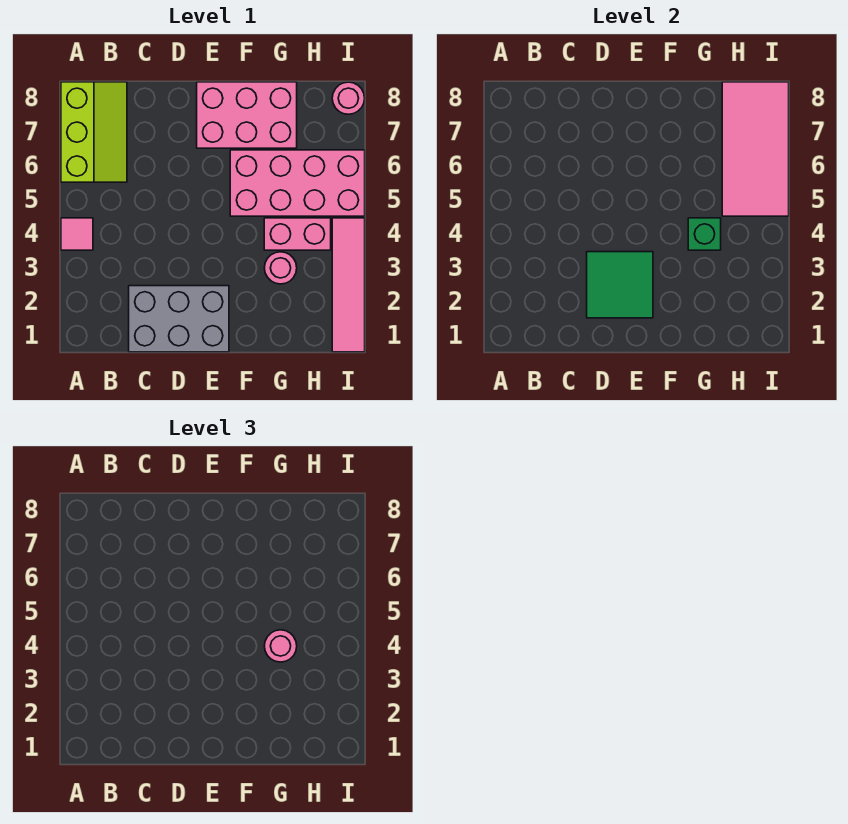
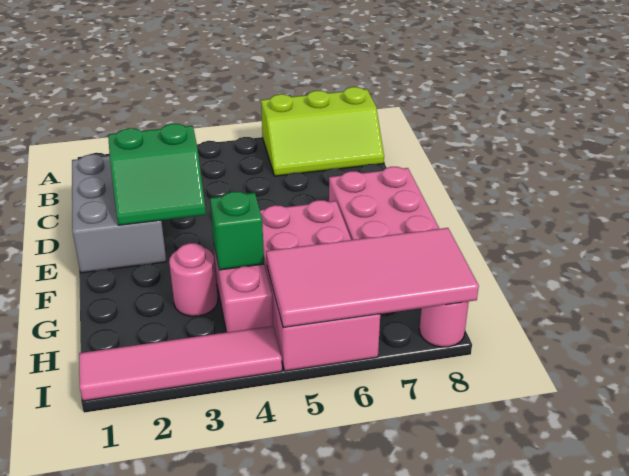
pink tile A4 level 1 -> none
green tile D2:E3 level 2 -> green slope D2:E3 level 2 top D
pink round brick G4 level 3 -> none

